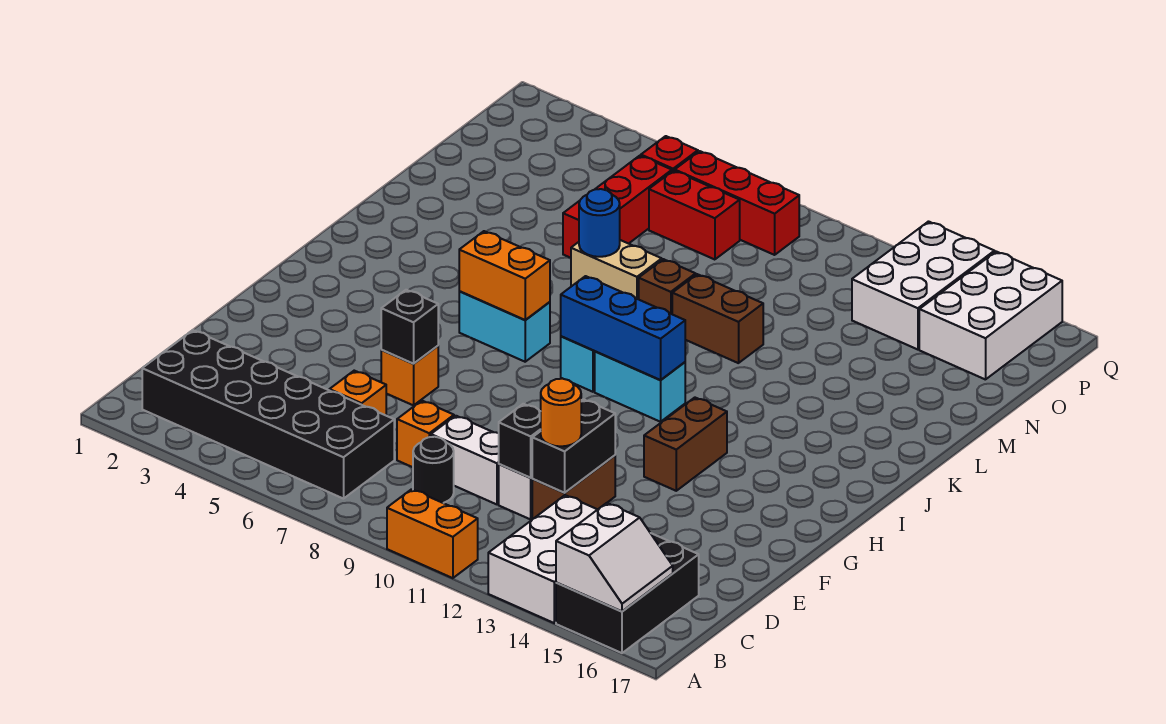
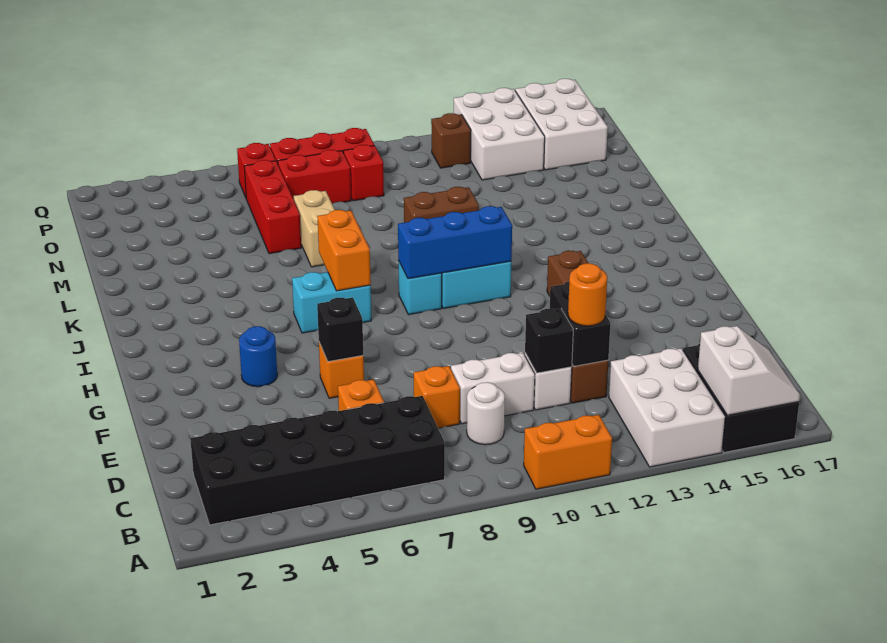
black round brick C9 level 1 -> white round brick C9 level 1
orange brick I6:I7 level 2 -> orange brick I7:J7 level 2
tan brick L7:L8 level 1 -> tan brick L7:M7 level 1
blue round brick L7 level 2 -> blue round brick G4 level 1
brown brick L9 level 1 -> brown brick P12 level 1
none -> red brick O9 level 1

